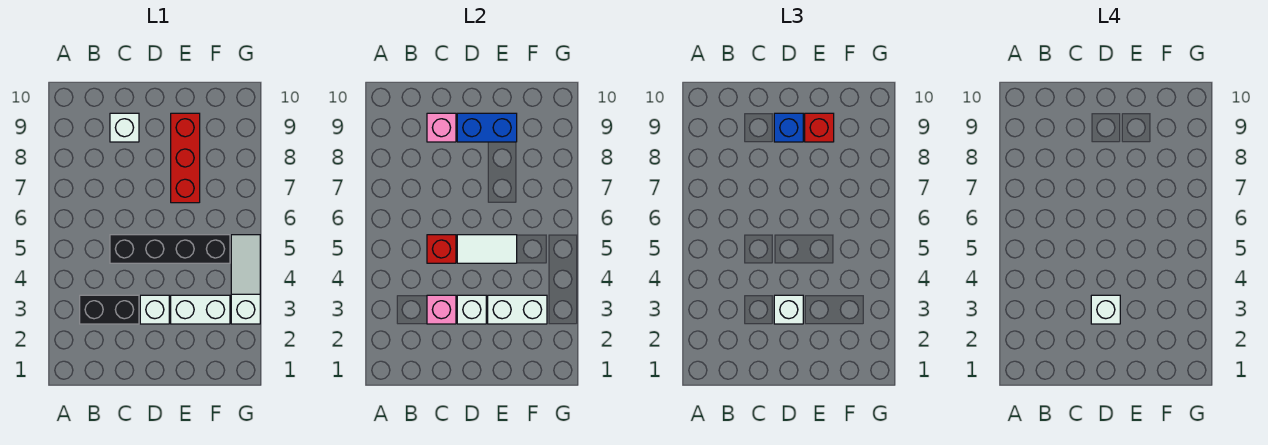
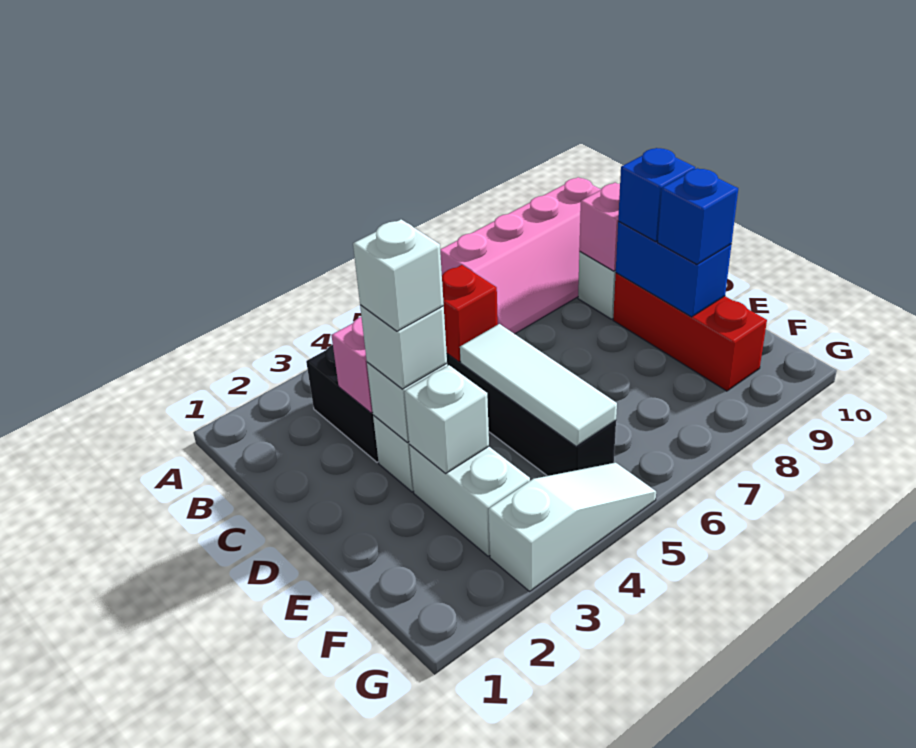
none -> pink slope A7:B10 level 1 top A
white tile D5:E5 level 2 -> white tile D5:F5 level 2
white brick E3:F3 level 2 -> white brick E3 level 2
red brick E7:E9 level 1 -> red brick D9:F9 level 1
red brick E9 level 3 -> blue brick E9 level 3

